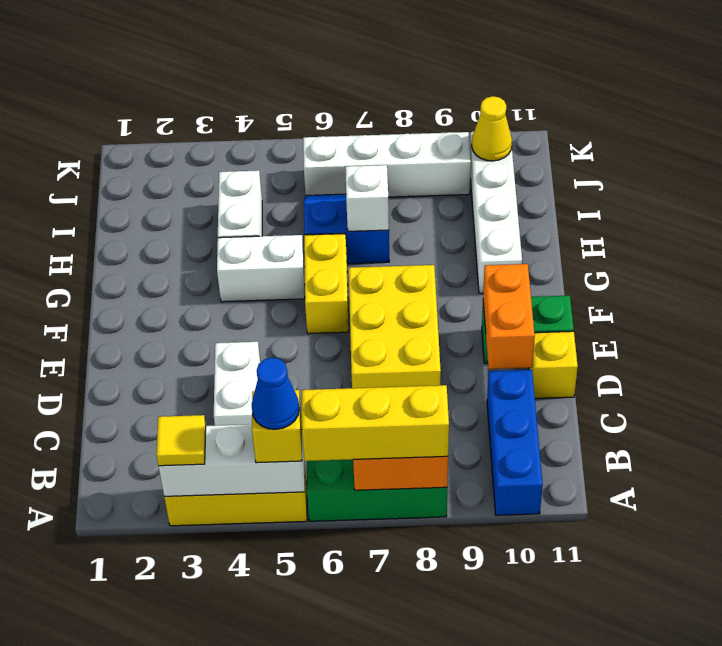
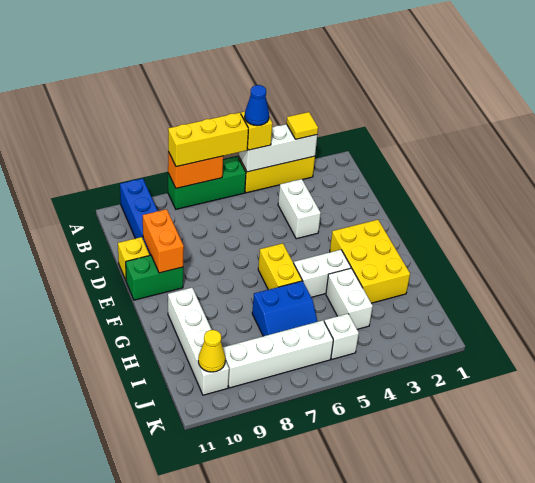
yellow brick D7:F8 level 1 -> yellow brick F2:H3 level 1
white brick H7 level 2 -> white brick J5 level 1

